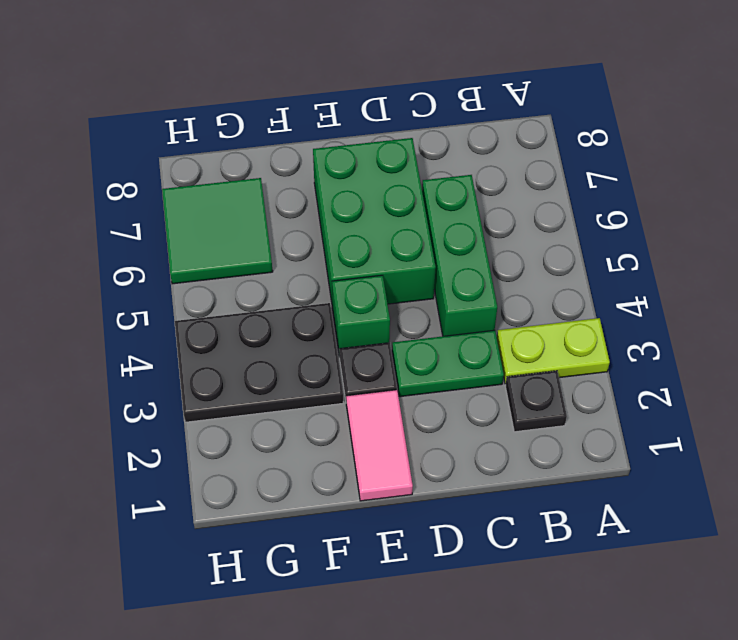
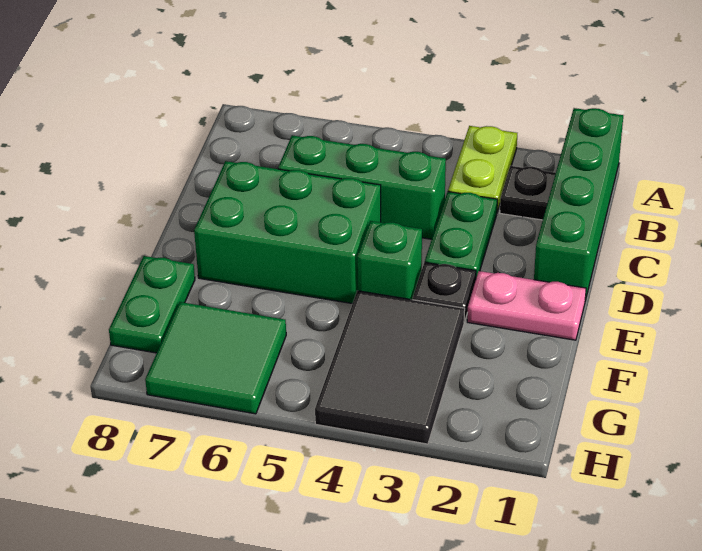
none -> green brick A1:D1 level 1
pink tile E1:E2 level 1 -> pink plate E1:E2 level 1
black plate F3:H4 level 1 -> black tile F3:H4 level 1
none -> green plate F8:G8 level 1

